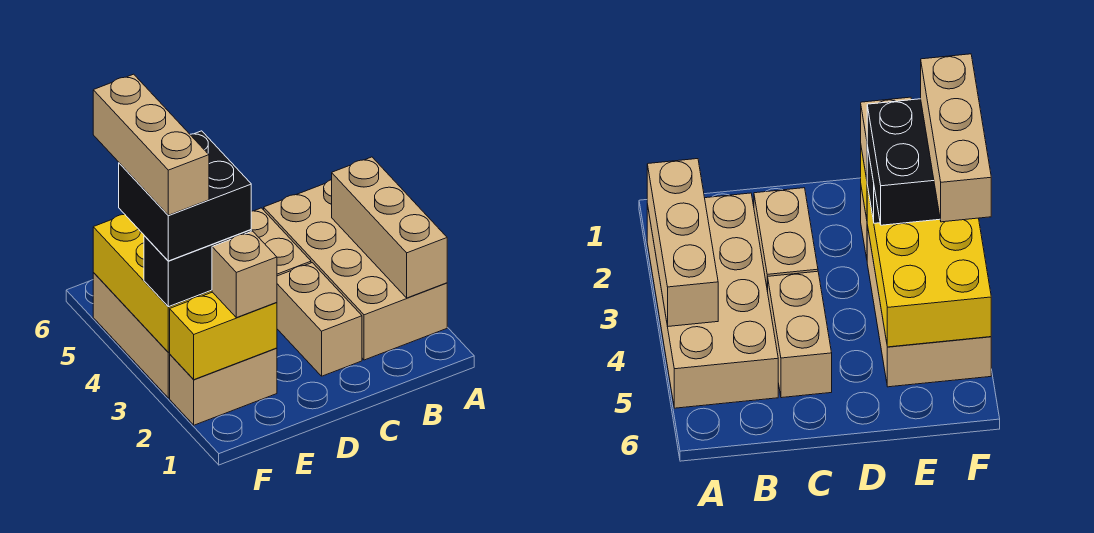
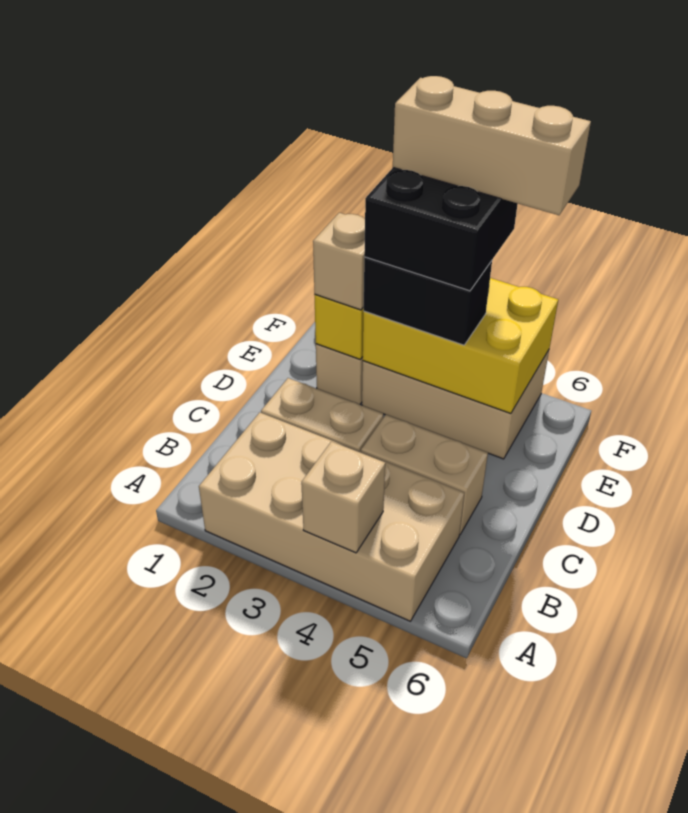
tan brick A2:A4 level 2 -> tan brick A4 level 2
black brick E3:F3 level 3 -> black brick E3:E4 level 3

